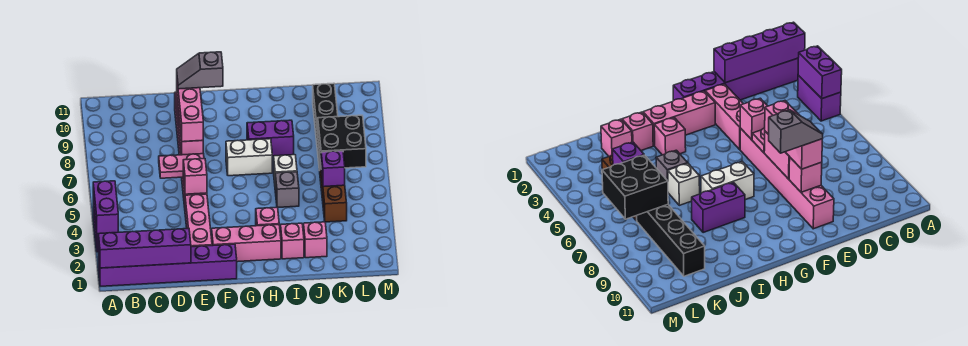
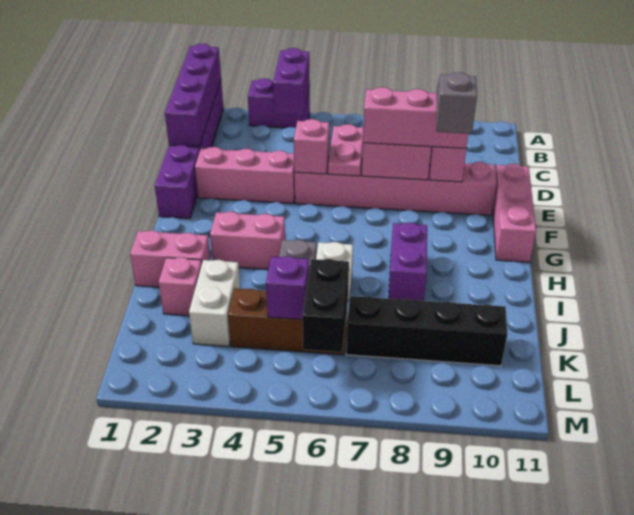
purple brick A3:A4 level 2 -> purple brick A4:B4 level 2
pink brick F2:H2 level 1 -> pink brick E11:G11 level 1
white brick G7:H7 level 1 -> white brick J3:K3 level 1
pink brick H3 level 1 -> pink brick H3:H4 level 1
pink brick I2 level 1 -> pink brick I1:I2 level 1
black brick K6:L7 level 2 -> black brick K6:L6 level 2

